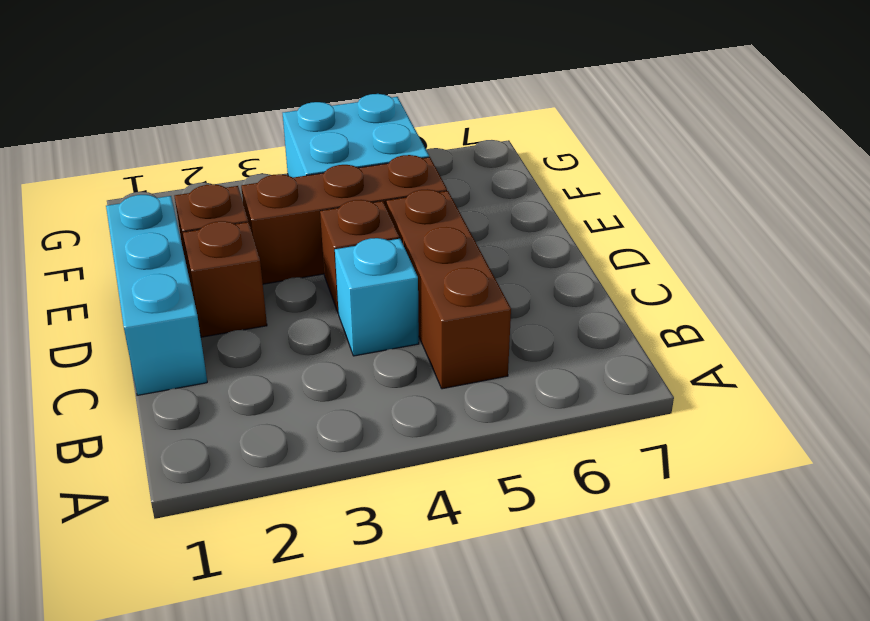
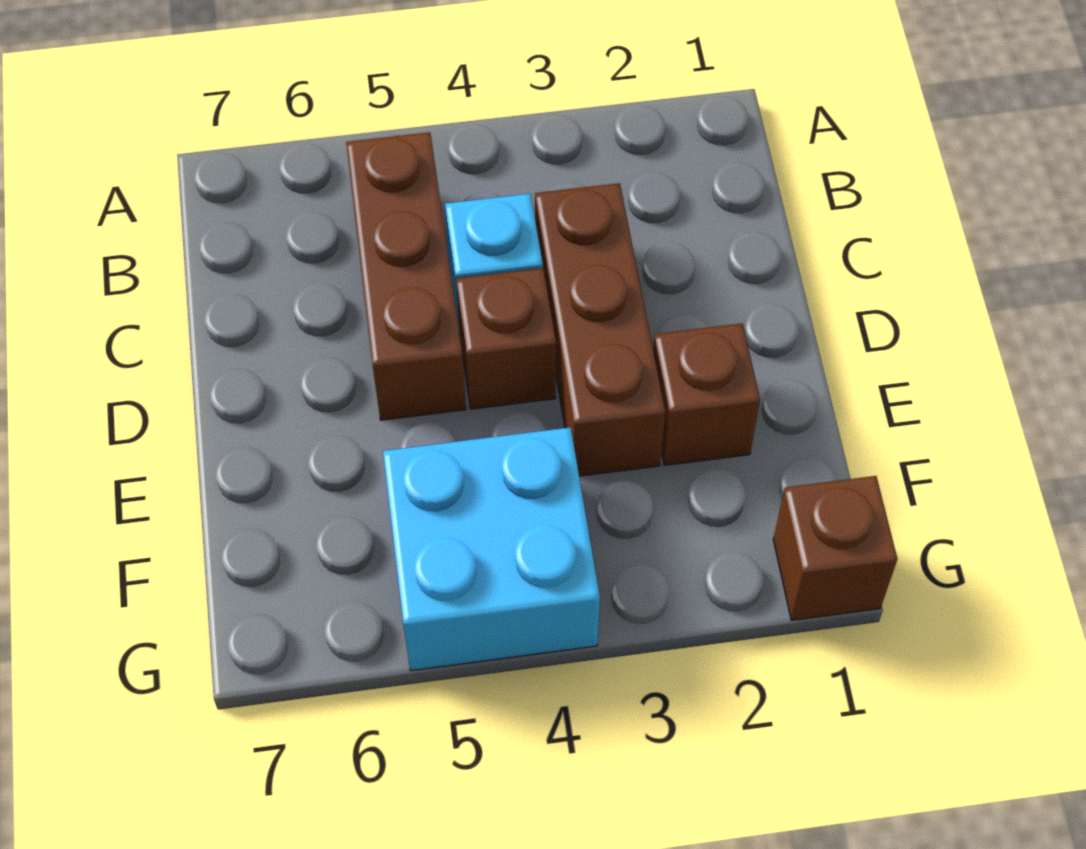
cyan brick C1:E1 level 1 -> none
brown brick D2 level 1 -> brown brick G1 level 1
brown brick E3:E5 level 1 -> brown brick C3:E3 level 1

